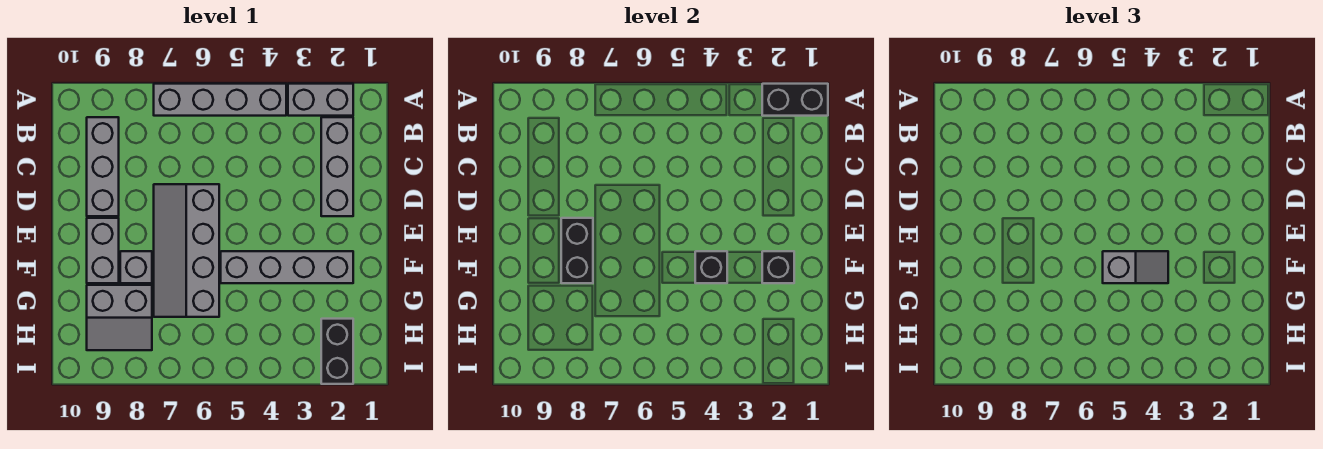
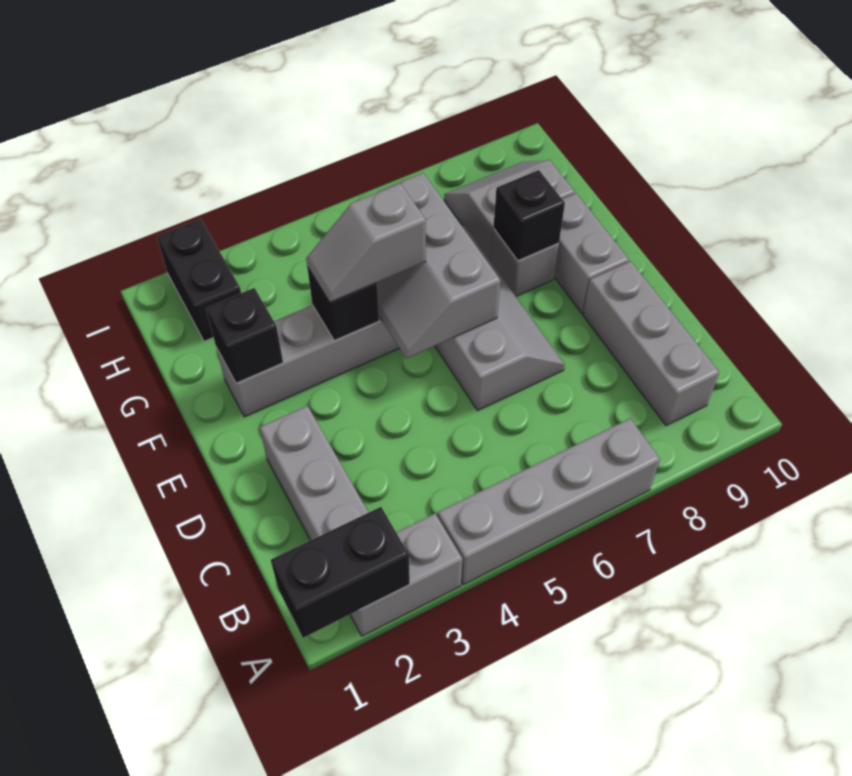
none -> grey slope E5:G6 level 2 top 6
black brick E8:F8 level 2 -> black brick F8 level 2

